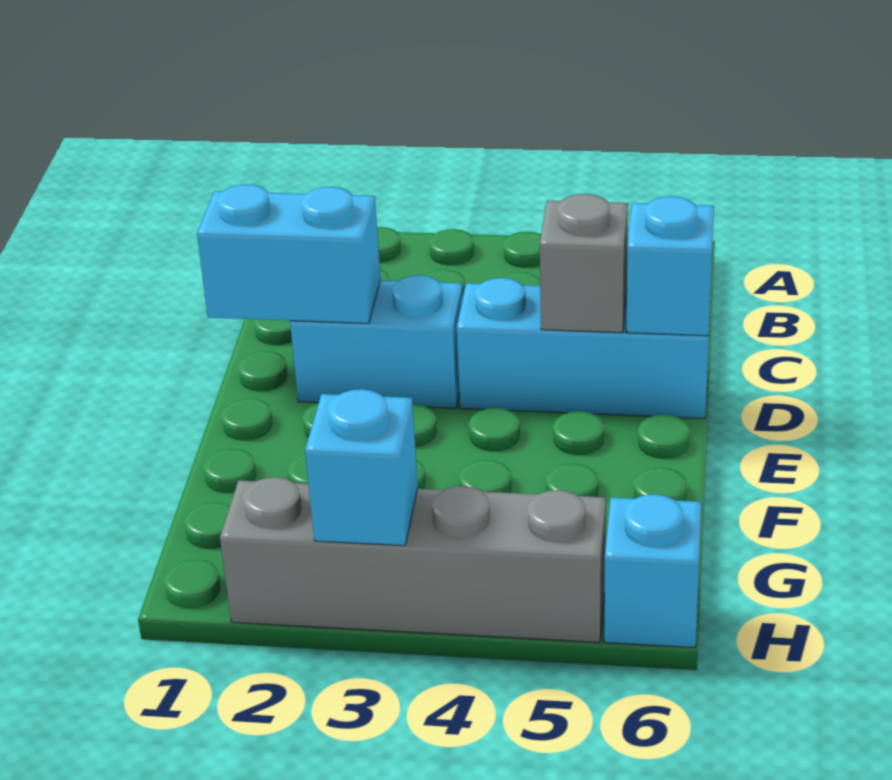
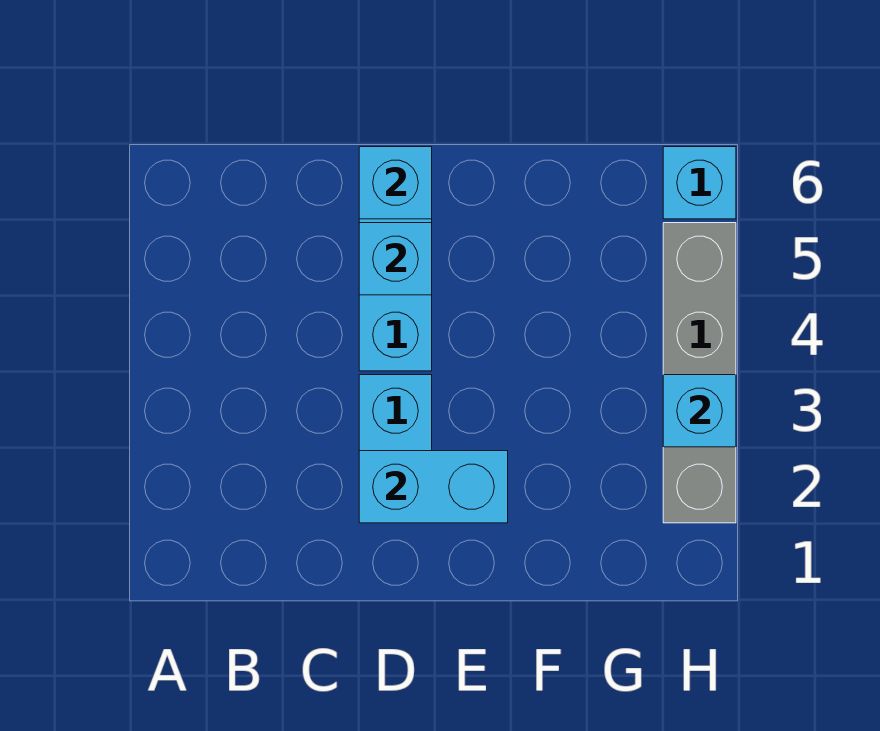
cyan brick D1:D2 level 2 -> cyan brick D2:E2 level 2
grey brick D5 level 2 -> cyan brick D5 level 2

